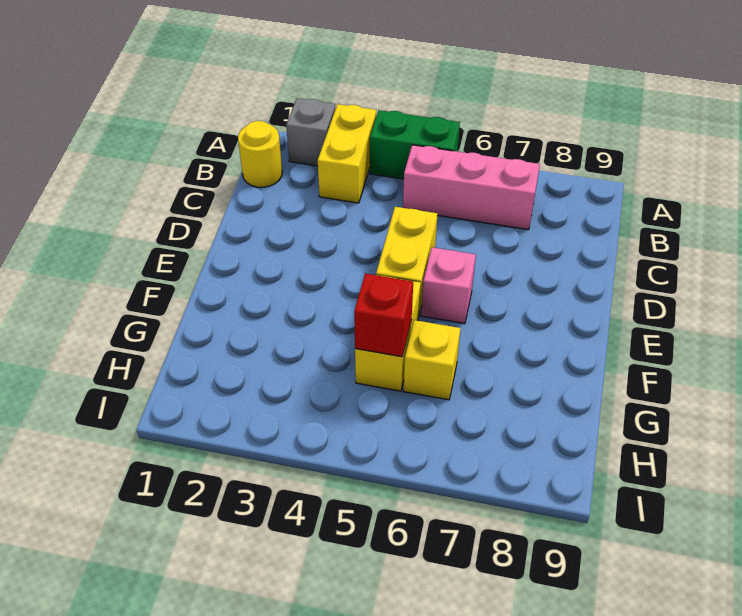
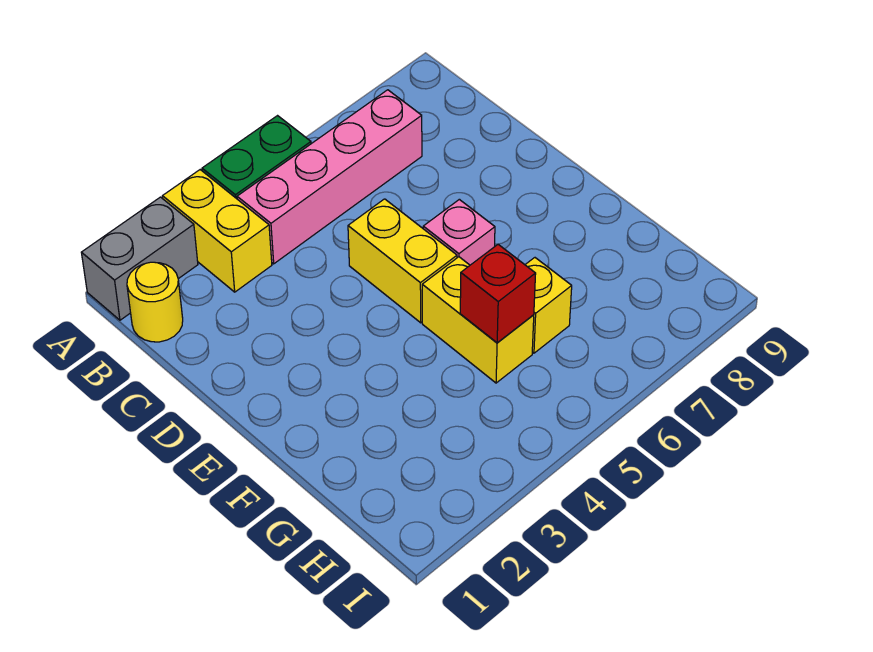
grey brick A2 level 1 -> grey brick A1:A2 level 1
pink brick B5:B7 level 1 -> pink brick B4:B7 level 1

